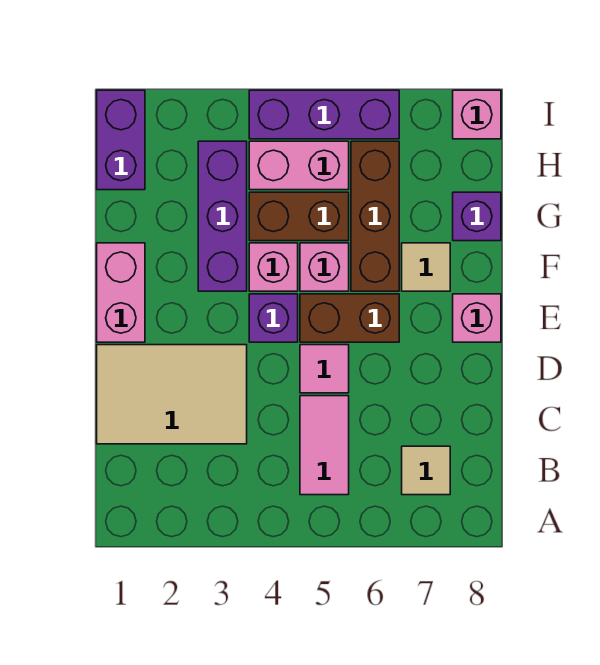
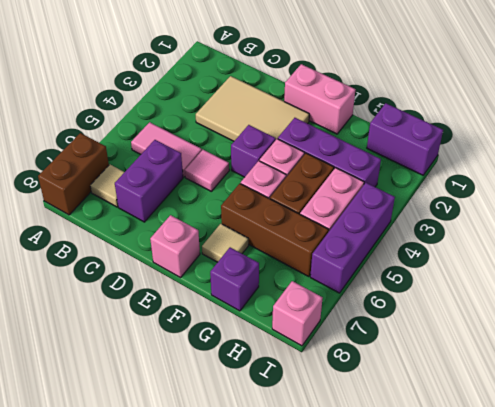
tan tile C1:D3 level 1 -> tan tile C2:E3 level 1
none -> purple brick C6:C7 level 1
brown brick E5:E6 level 1 -> brown brick A7:A8 level 1

